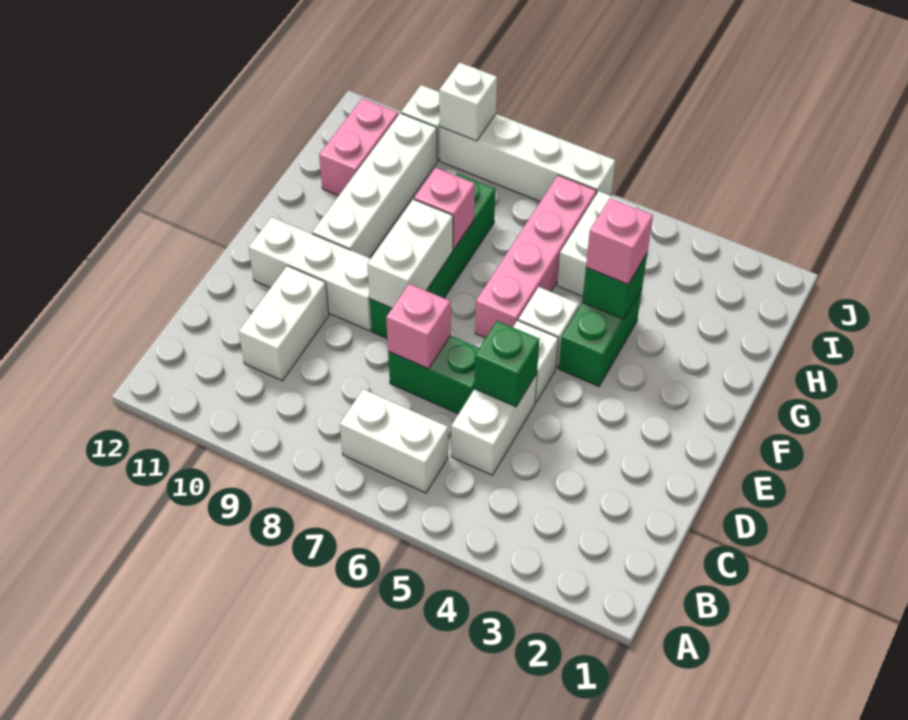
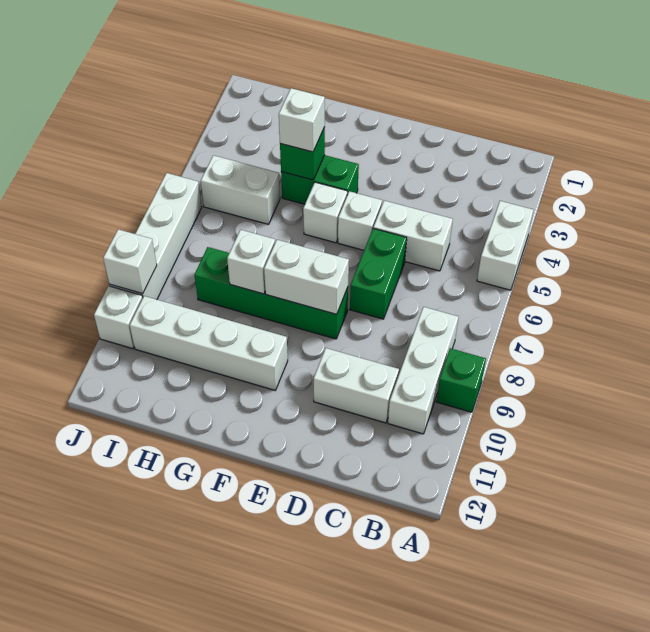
white brick B6:B7 level 1 -> white brick A4:A5 level 1
green brick D5 level 2 -> green brick A9 level 1
pink brick D7 level 2 -> none
white brick E9:E11 level 1 -> white brick B8:B10 level 1
pink brick F6:I6 level 1 -> none
pink brick G4 level 3 -> white brick G4 level 3
pink brick G8 level 2 -> white brick G8 level 2
pink brick H11:I11 level 1 -> none

